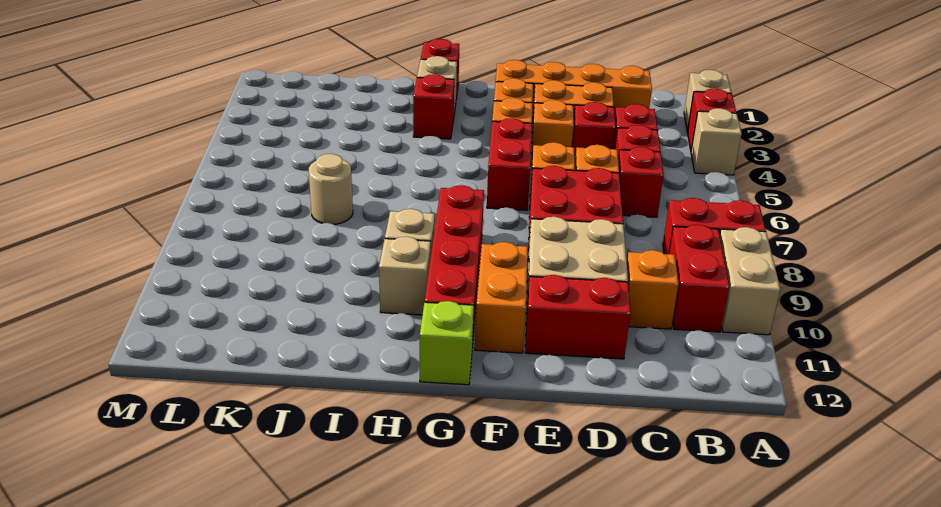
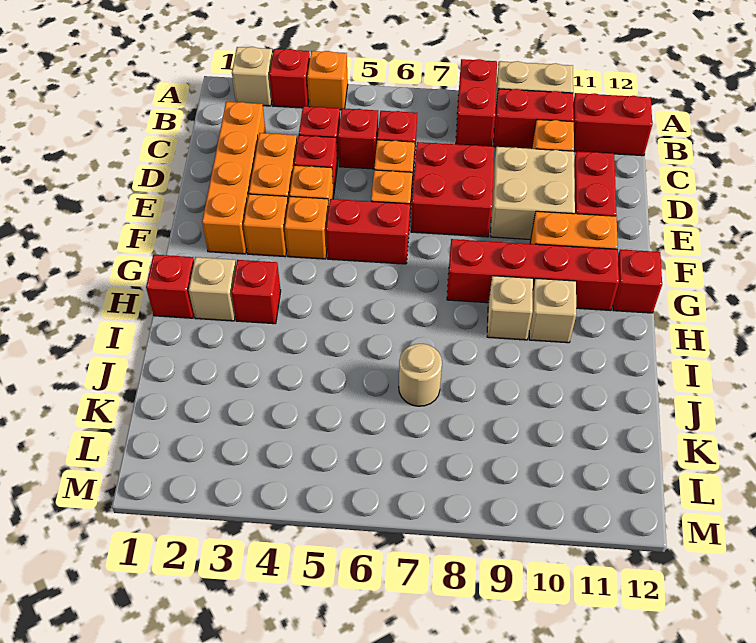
tan brick A4 level 1 -> orange brick A4 level 1
none -> red brick B11:B12 level 1
lime brick G12 level 1 -> red brick G12 level 1

